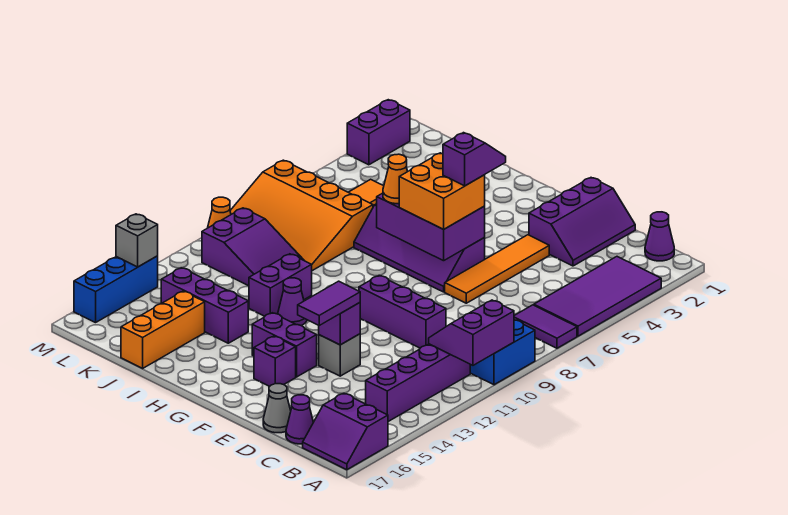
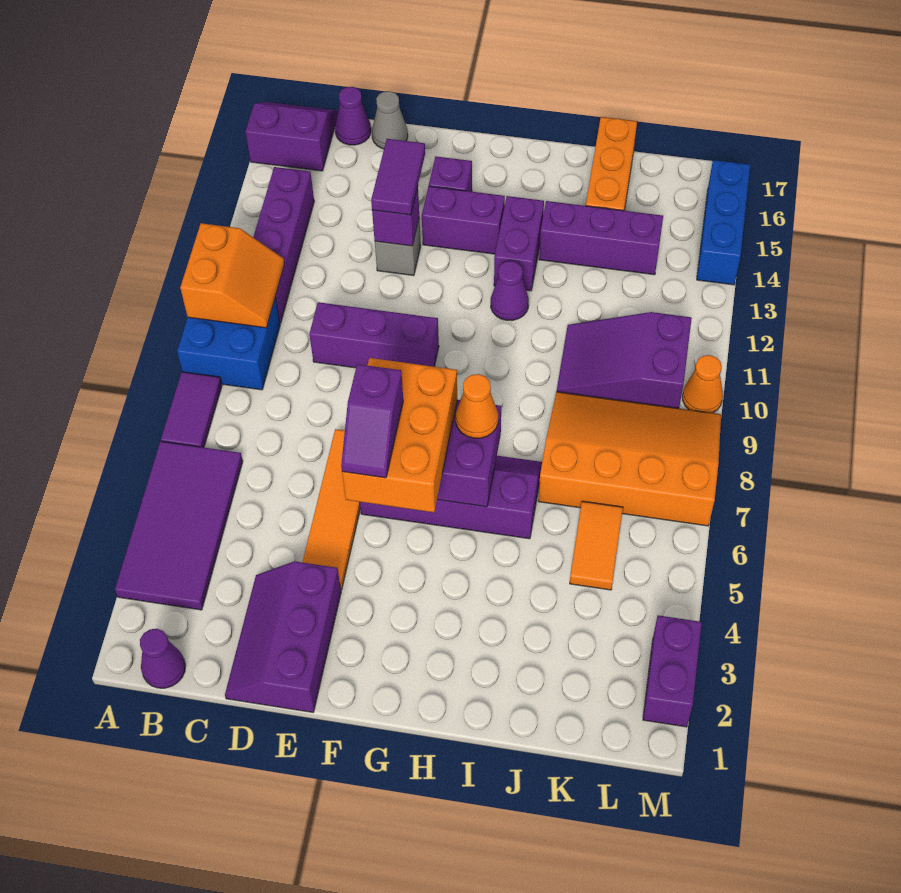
purple tile A7:B7 level 1 -> purple tile A7:A8 level 1
purple slope A10:B11 level 2 top A -> orange slope A10:B11 level 2 top A
orange brick F6:G7 level 3 -> orange brick F5:G7 level 3
purple brick I11:I12 level 1 -> purple brick H13:H14 level 1
grey brick M14 level 2 -> none

